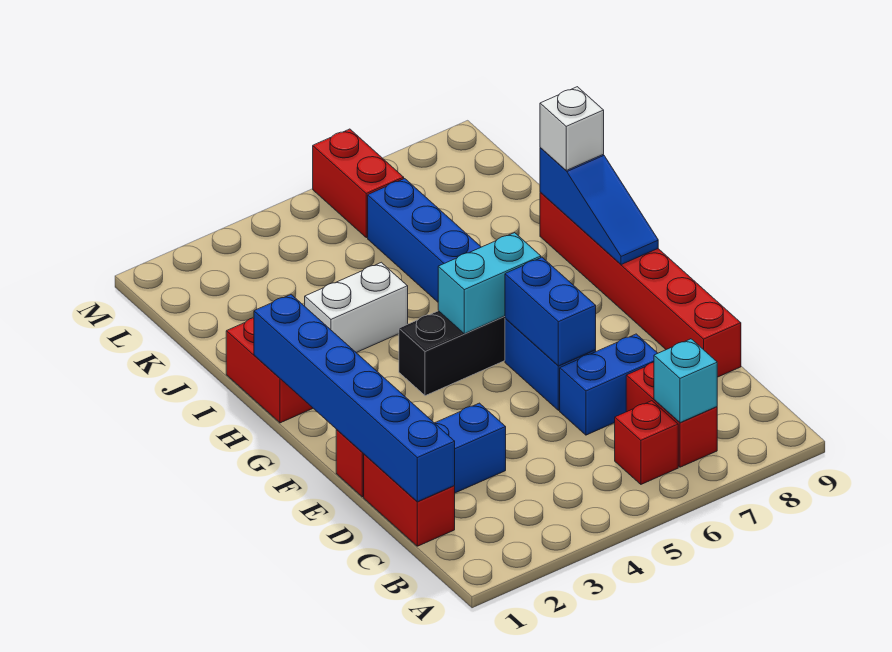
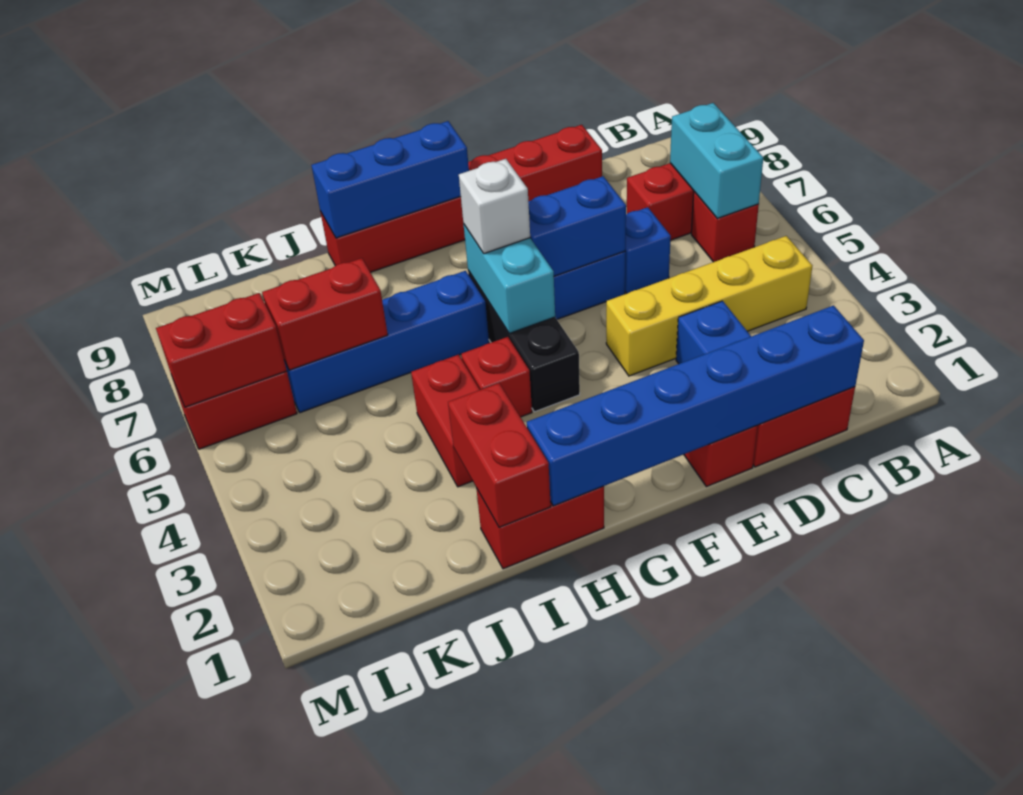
none -> yellow brick B4:E4 level 1
cyan brick B7 level 2 -> cyan brick B6:B7 level 2
blue brick D6:D7 level 1 -> blue brick D6 level 1
blue slope G9:I9 level 2 top I -> blue brick G9:I9 level 2
none -> red brick H4 level 1
none -> red brick I1:I2 level 2
white brick I3:I4 level 1 -> red brick I3:I4 level 1
white brick I9 level 3 -> white brick G6 level 3
none -> red brick J6:K6 level 2
none -> red brick L6:M6 level 2

